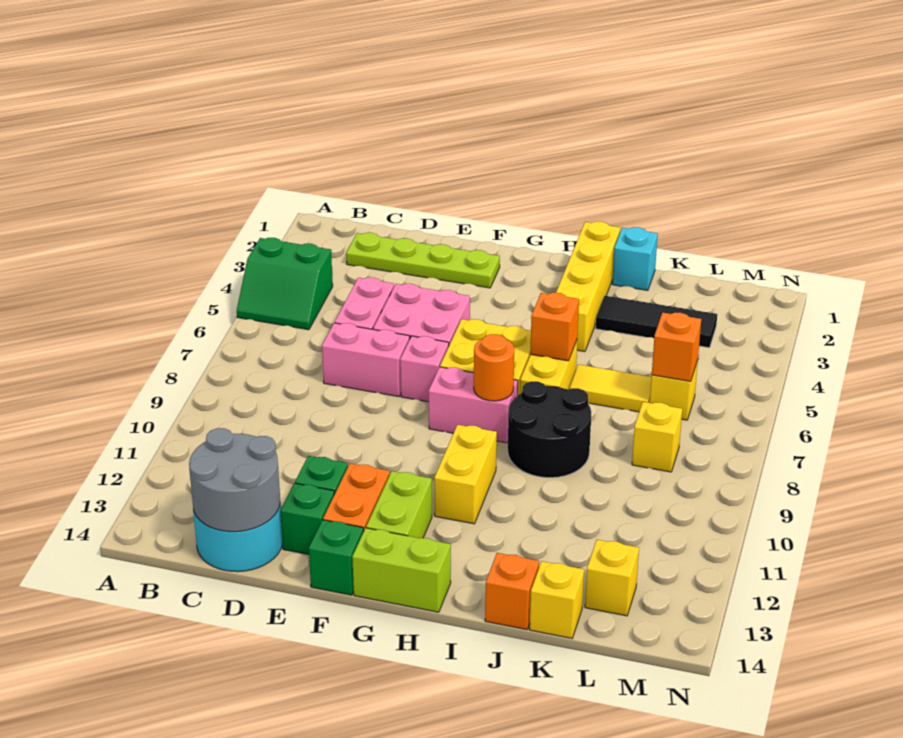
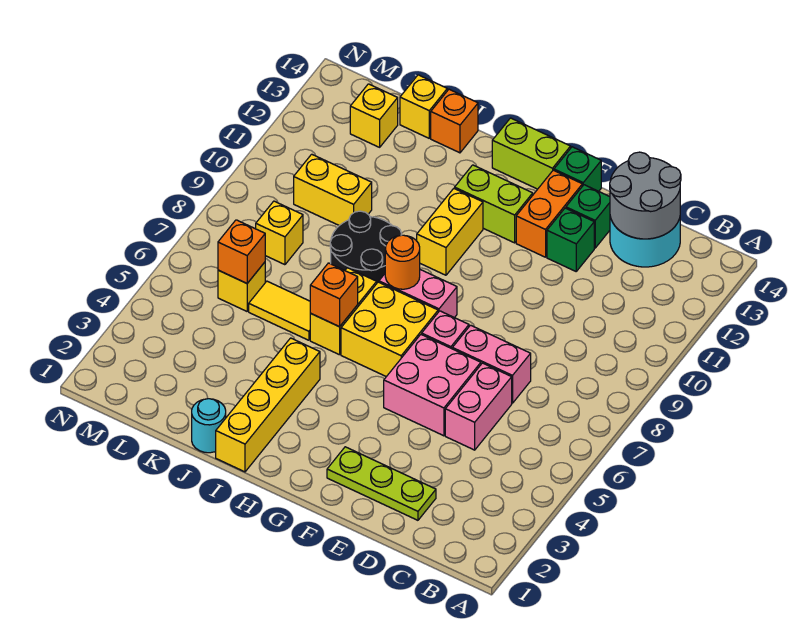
green slope A4:B5 level 1 top 4 -> none
lime plate C2:F2 level 1 -> lime plate D2:F2 level 1
lime brick G12:G13 level 1 -> lime brick G12:H12 level 1
cyan brick J1 level 1 -> cyan round brick J1 level 1
black tile J3:L3 level 1 -> none
none -> yellow brick K10:L10 level 1

